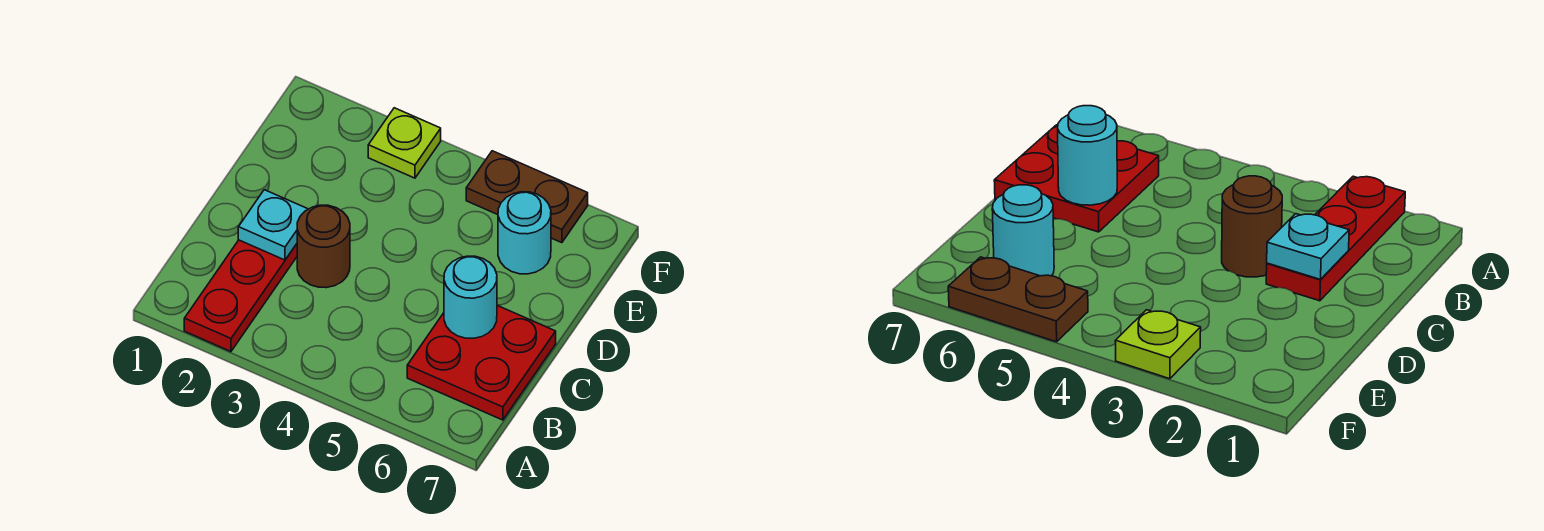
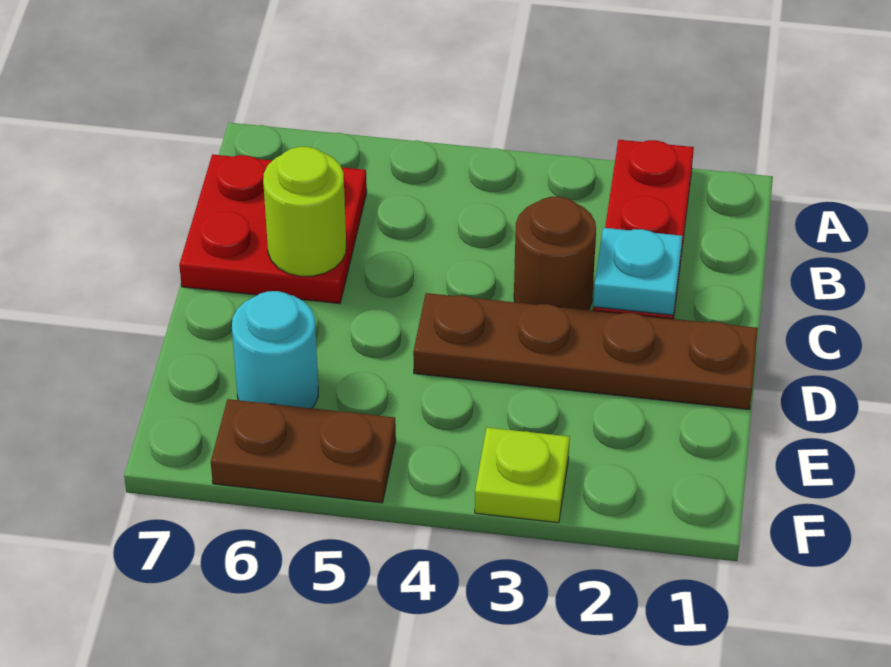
cyan round brick C6 level 2 -> lime round brick C6 level 2
none -> brown plate D1:D4 level 1

